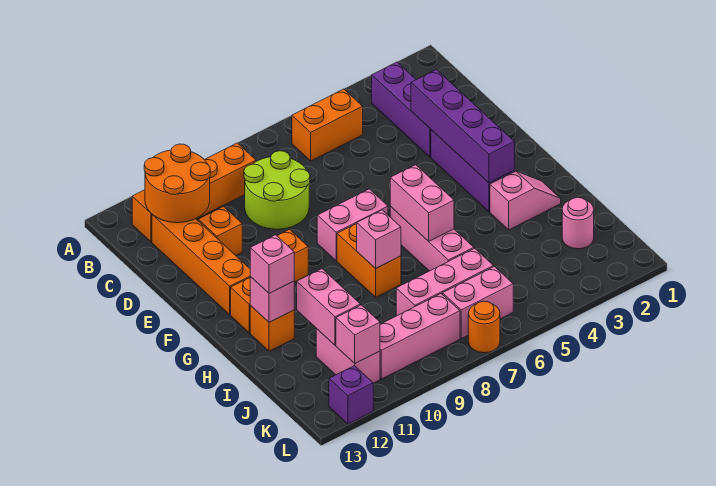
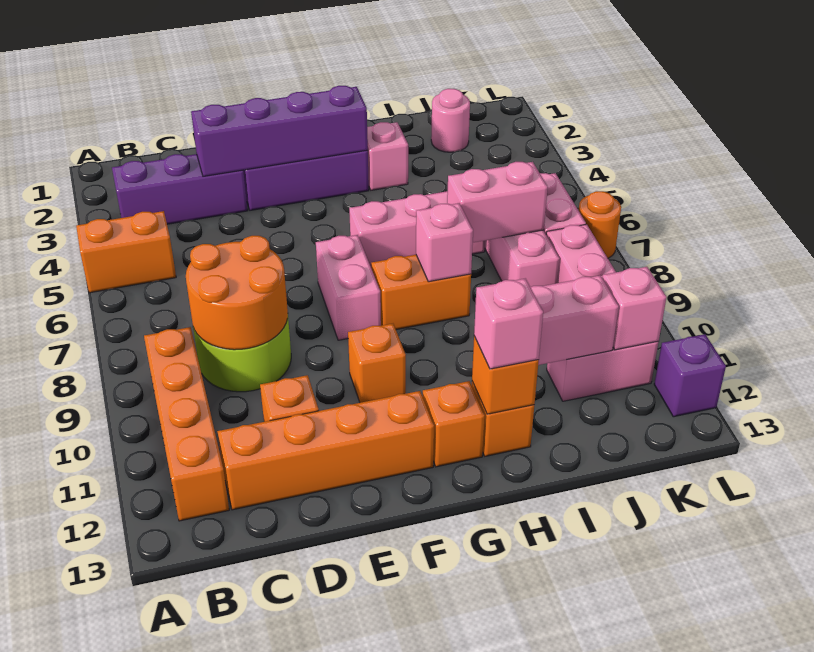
orange brick B5:B6 level 1 -> orange brick A5:B5 level 1
orange round brick B11:C12 level 2 -> orange round brick C8:D9 level 2
pink brick G6:H6 level 2 -> pink brick I7:J7 level 2
pink brick H12 level 2 -> orange brick H12 level 2

